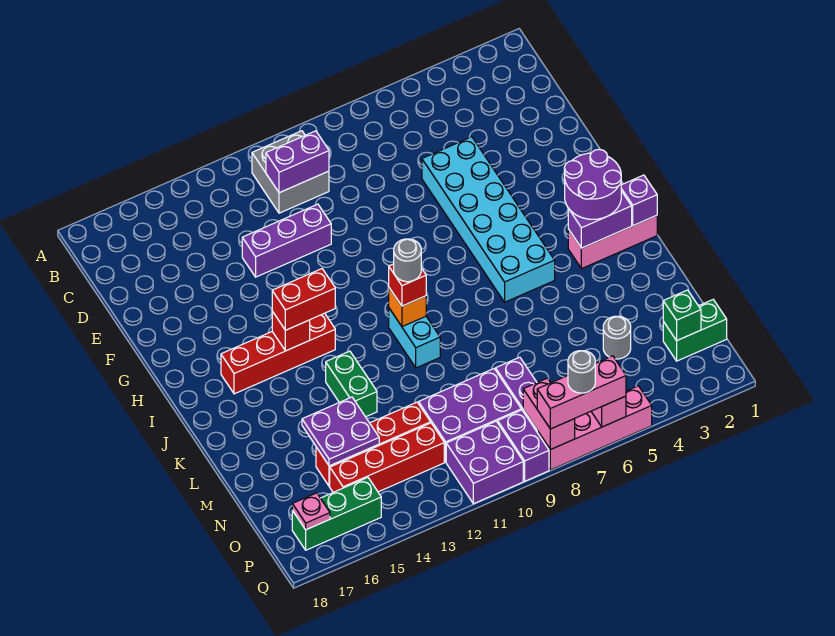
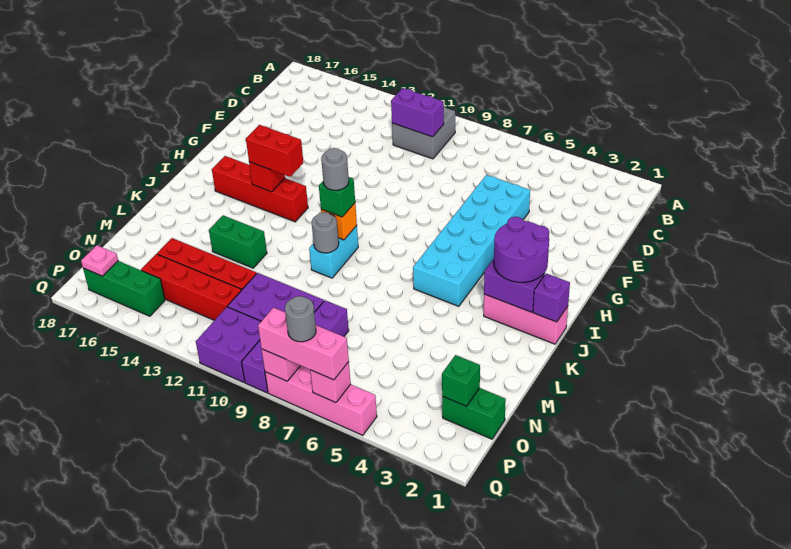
purple brick E11:E13 level 1 -> none
red brick J10 level 3 -> green brick J10 level 3
green brick K13:L13 level 1 -> green brick L13:L14 level 1
purple plate M14:N15 level 2 -> none
grey round brick N4 level 1 -> grey round brick K10 level 2

